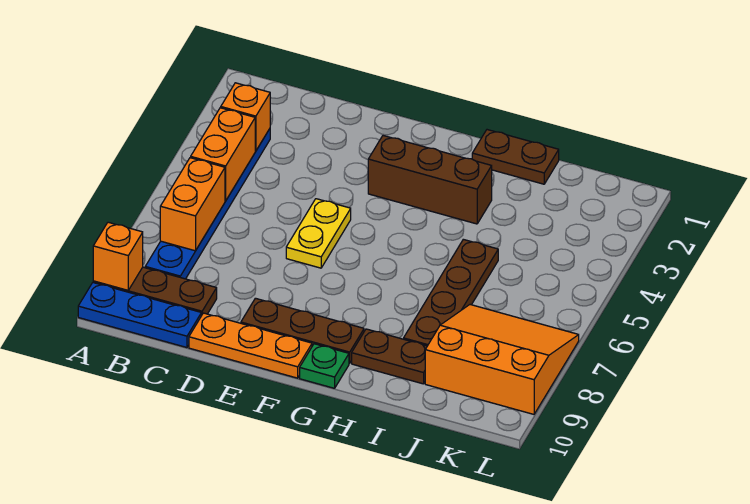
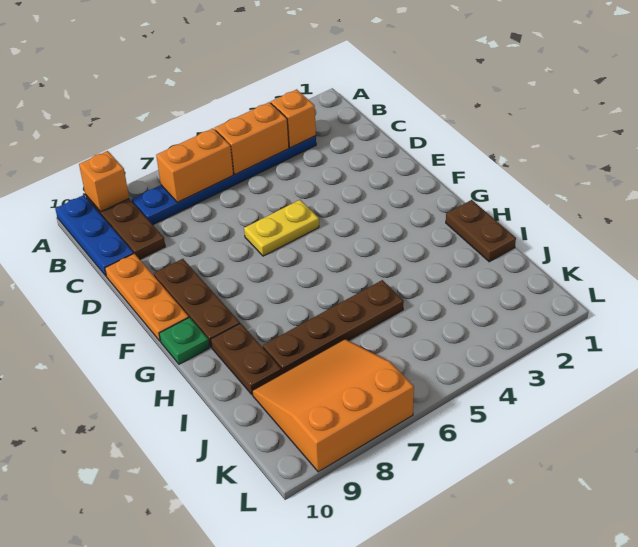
brown brick F3:H3 level 1 -> none
orange slope J7:L9 level 1 top 9 -> orange slope J7:L9 level 1 top L

